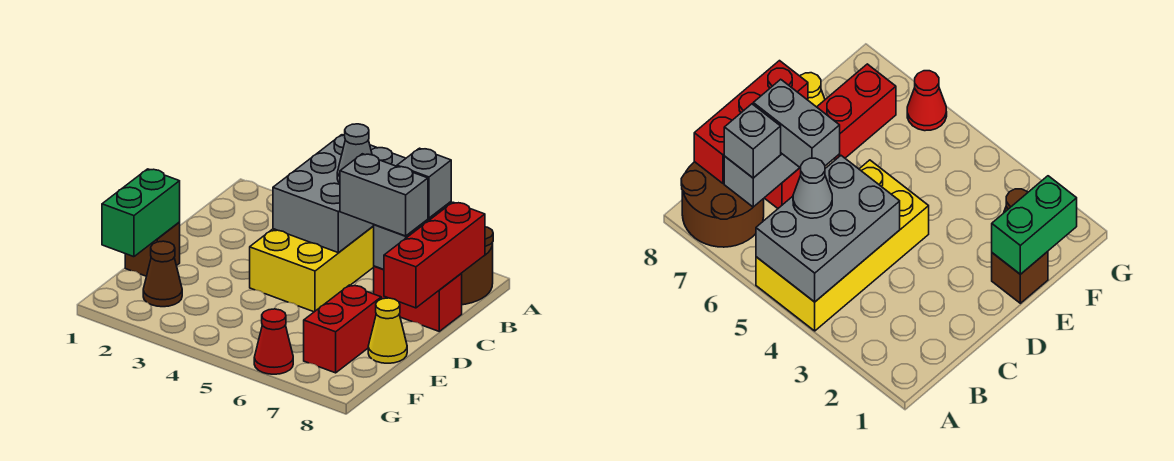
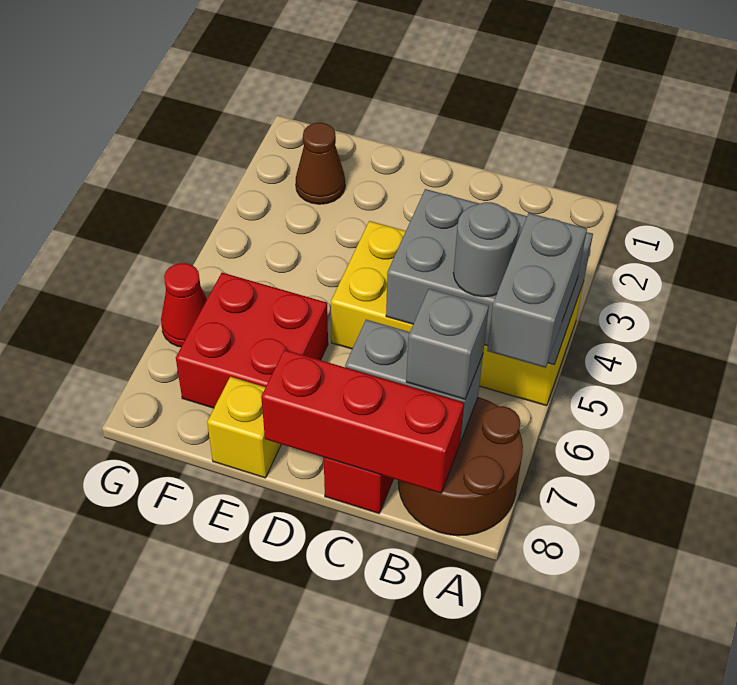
grey cone B5 level 3 -> grey round brick B5 level 3
grey brick C6:C7 level 3 -> grey brick A5:A6 level 3
brown brick E1 level 1 -> none
green brick E1:F1 level 2 -> none
red brick E7:F7 level 1 -> red brick E6:F7 level 1
yellow cone E8 level 1 -> yellow brick E8 level 1

